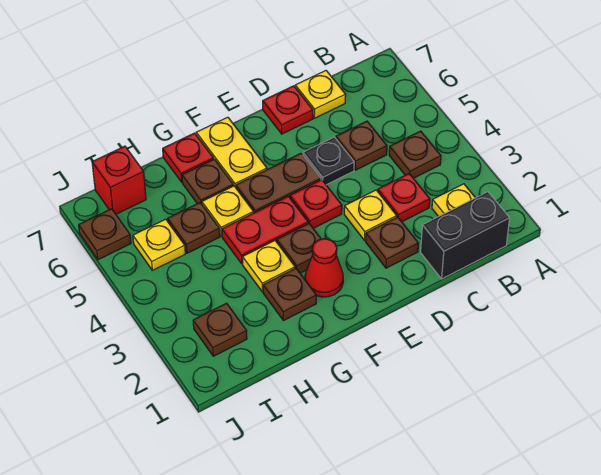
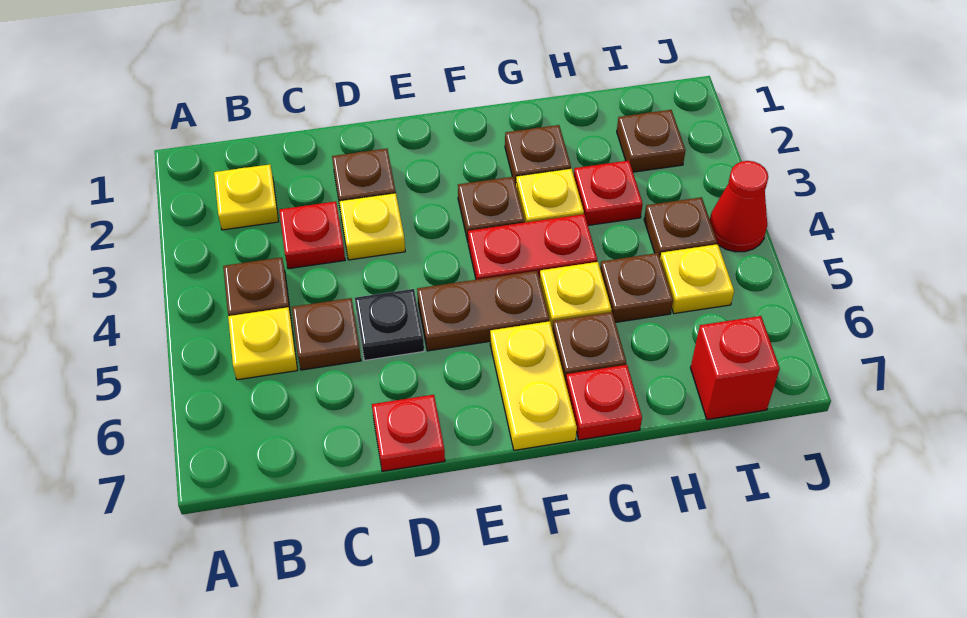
black brick B1:C1 level 1 -> none
yellow plate C7 level 1 -> yellow plate B5 level 1
red plate E4 level 1 -> red plate H3 level 1
red cone F2 level 1 -> red cone J4 level 1
brown plate J6 level 1 -> brown plate I4 level 1

